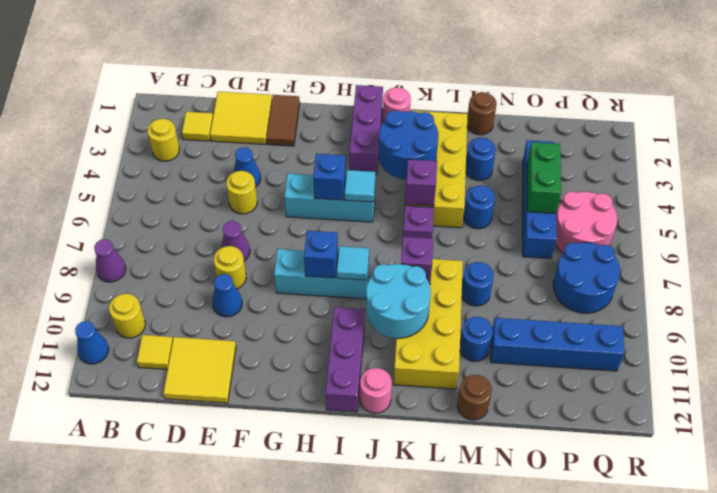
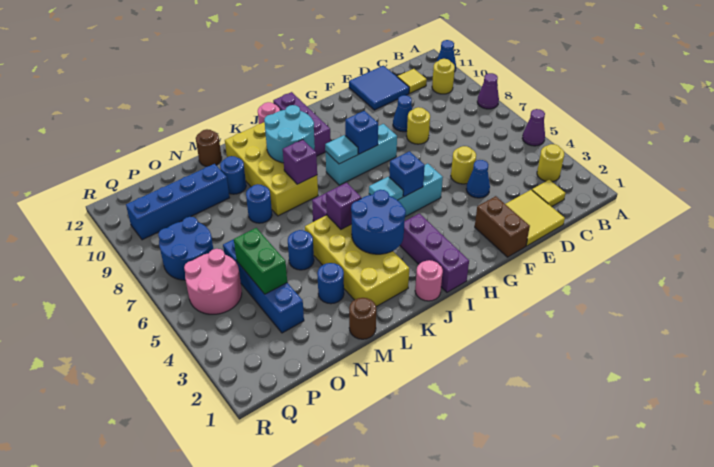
yellow tile D11:E12 level 1 -> blue tile D11:E12 level 1
purple cone E7 level 1 -> purple cone A5 level 1
brown tile F1:F2 level 1 -> brown brick F1:F2 level 1

